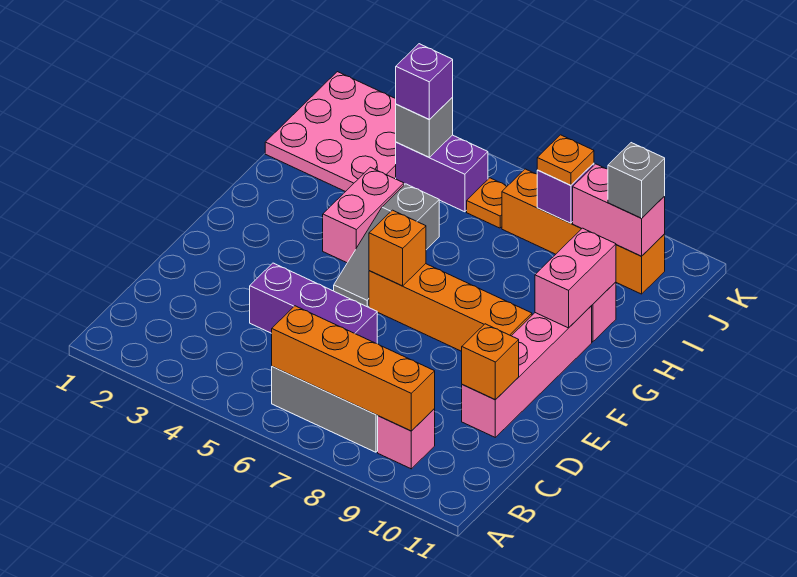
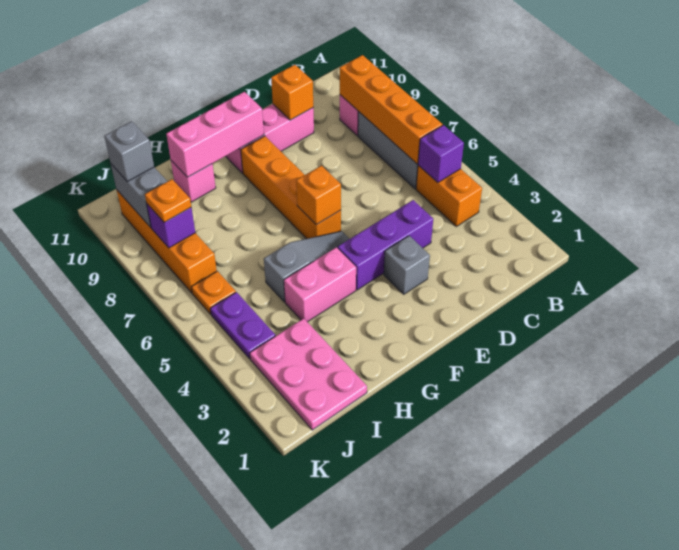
none -> orange brick B4:B5 level 1
purple brick D4:D6 level 1 -> purple brick D4:F4 level 1
pink brick D10:G10 level 1 -> pink brick D10:F10 level 1
pink brick G10:H10 level 2 -> pink brick F10:H10 level 2
pink plate I1:K3 level 1 -> pink plate I1:J3 level 1
purple brick J4:J5 level 1 -> purple plate J4:J5 level 1
grey brick J4 level 2 -> grey brick E3 level 1
purple brick J4 level 3 -> purple brick B5 level 2
pink brick J9:J10 level 2 -> grey brick J9:J10 level 2

